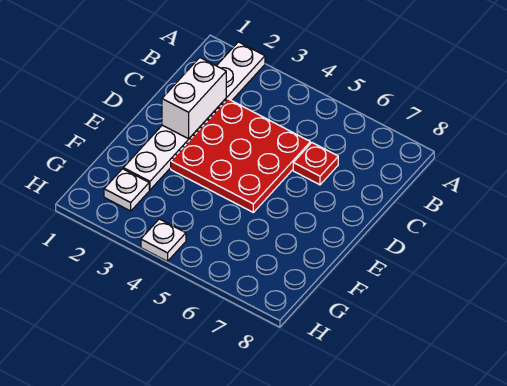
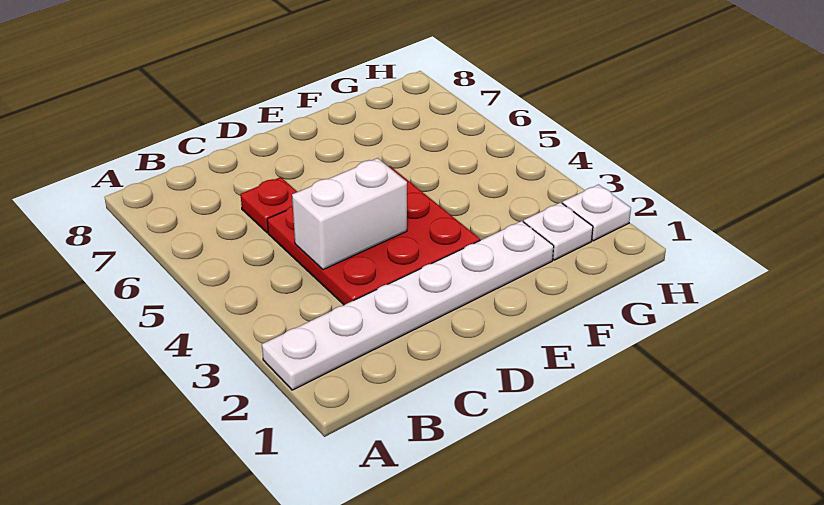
white brick C2:D2 level 2 -> white brick C4:D4 level 2
white plate H4 level 1 -> white plate H2 level 1

